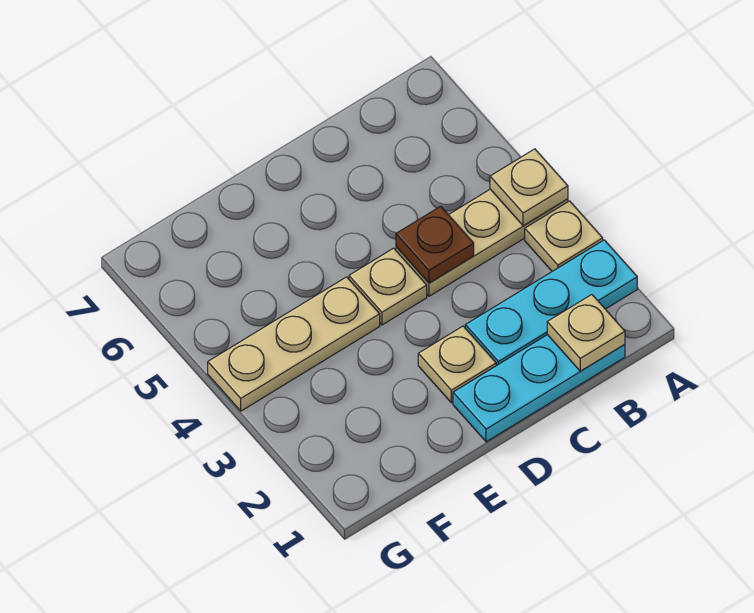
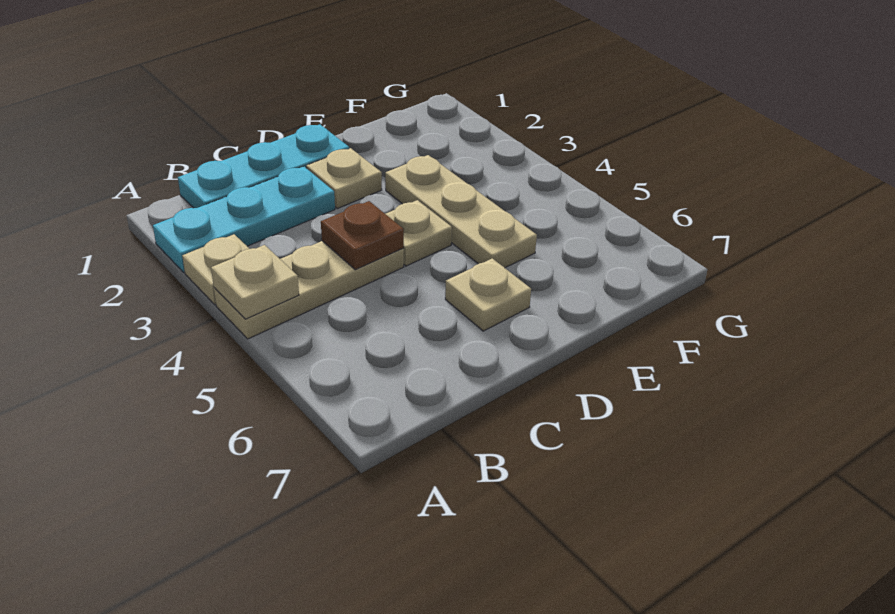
tan plate B1 level 2 -> tan plate D6 level 1
tan plate E4:G4 level 1 -> tan plate E3:E5 level 1

